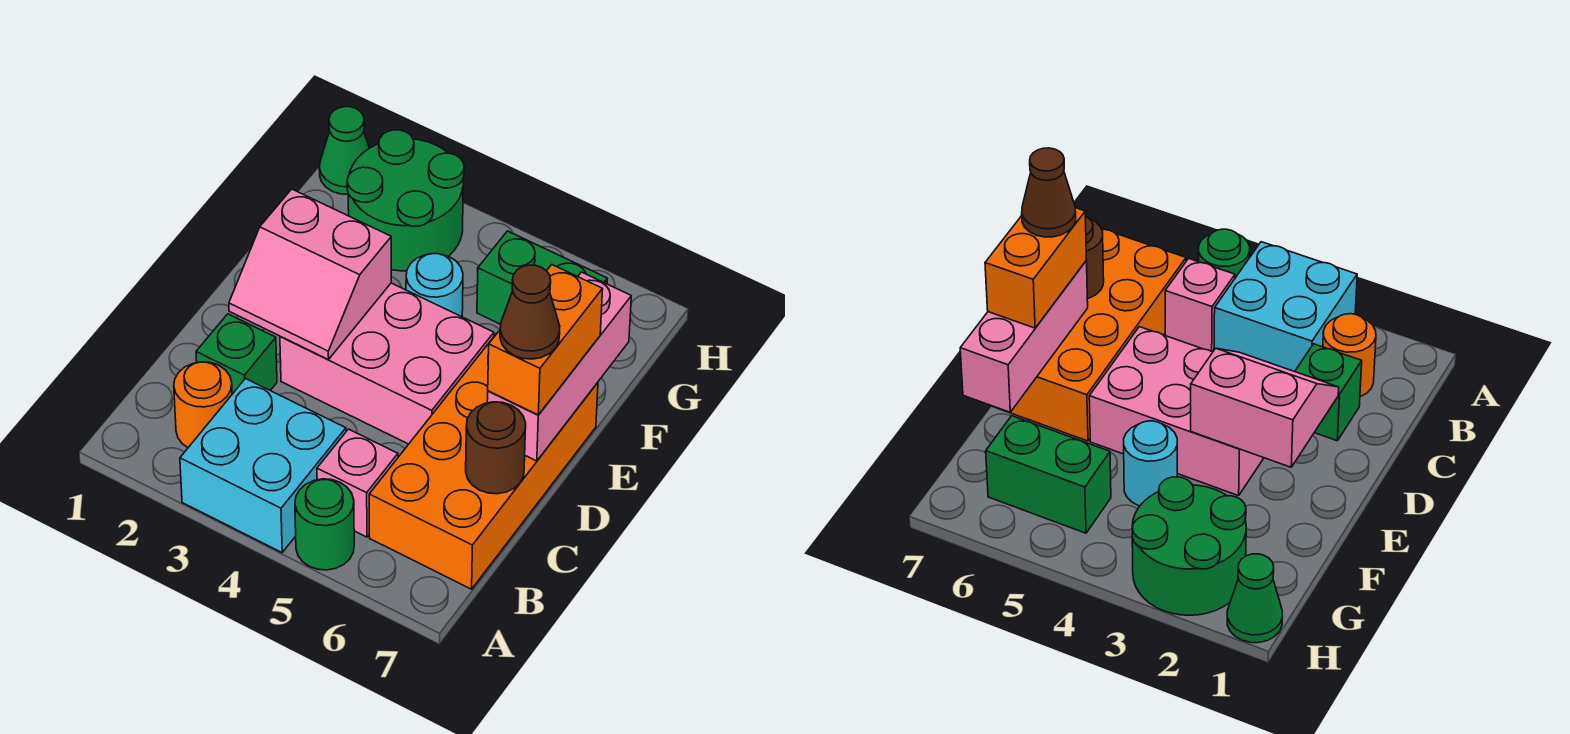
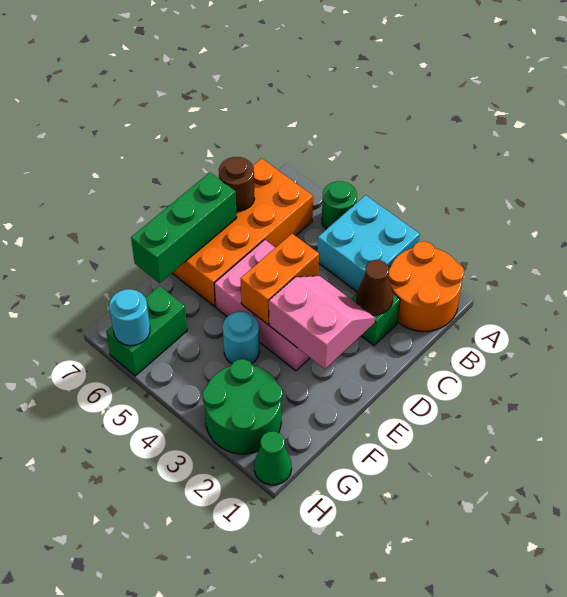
orange round brick B2 level 1 -> orange round brick A1:B2 level 1
pink brick B5 level 1 -> none
pink brick D7:F7 level 2 -> green brick D7:F7 level 2
orange brick D7:E7 level 3 -> orange brick D4:E4 level 2
brown cone D7 level 4 -> brown cone C2 level 2
green brick G5:G6 level 1 -> green brick G6:H6 level 1
none -> cyan round brick H6 level 2

